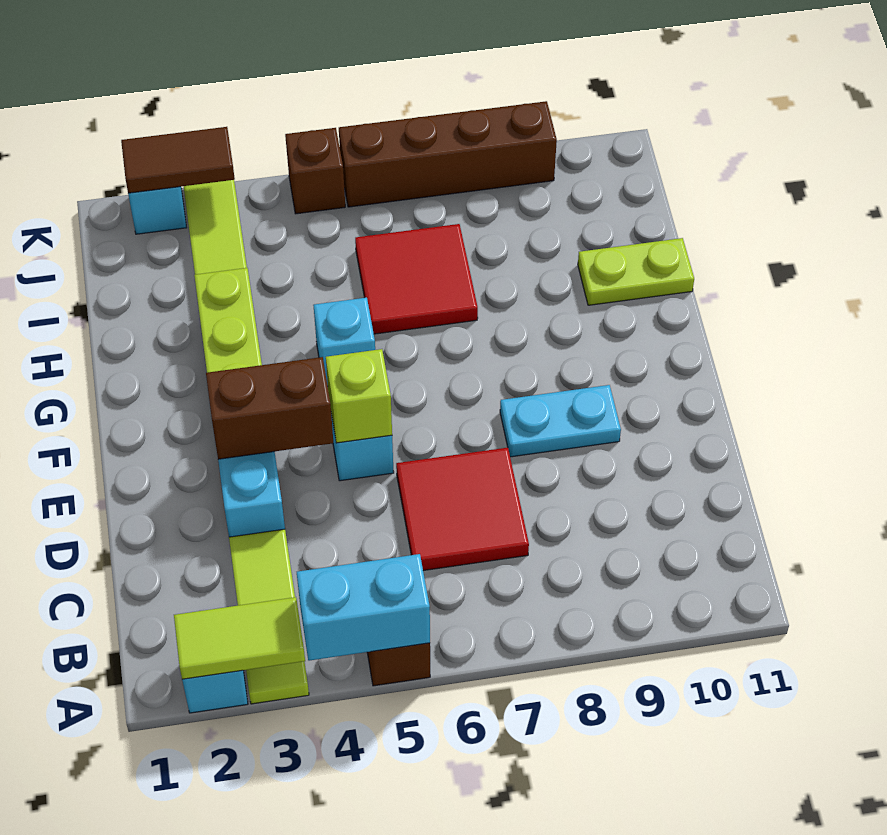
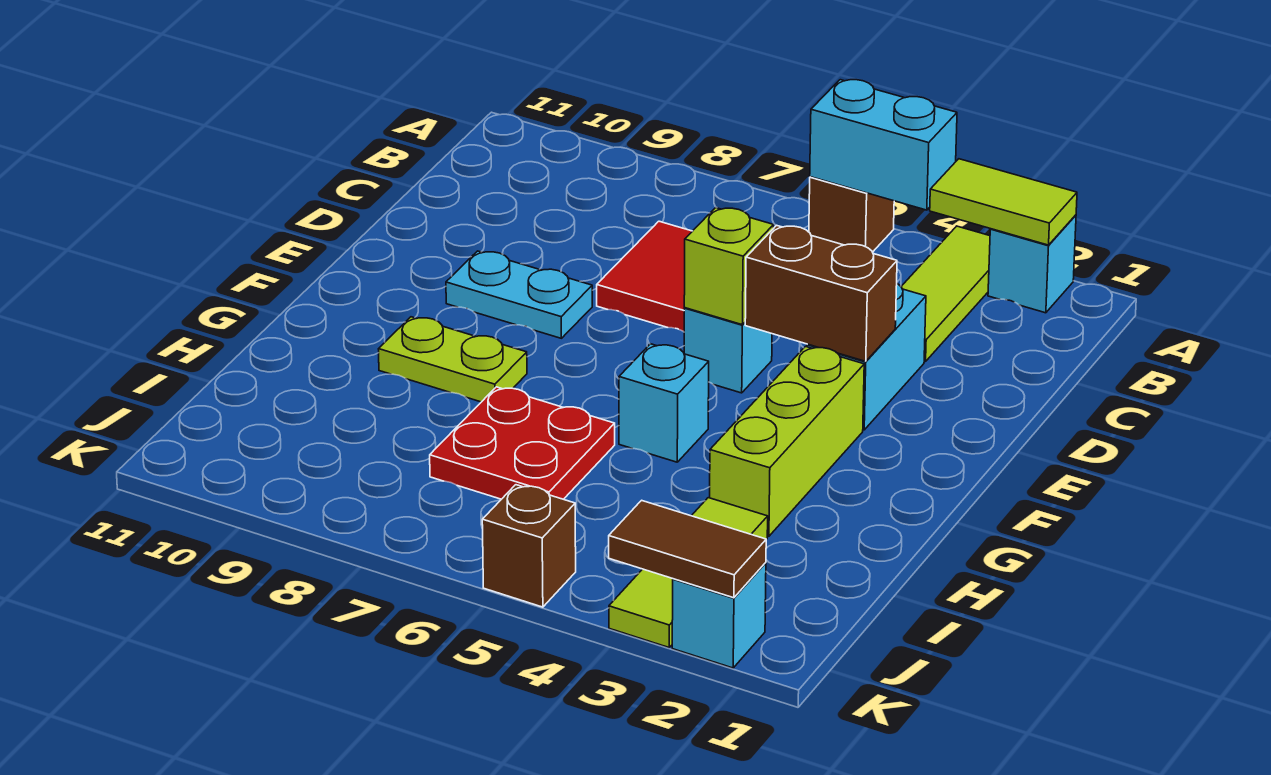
red tile H6:I7 level 1 -> red plate H6:I7 level 1
lime plate H10:H11 level 1 -> lime plate G8:G9 level 1
brown brick K6:K9 level 1 -> none

